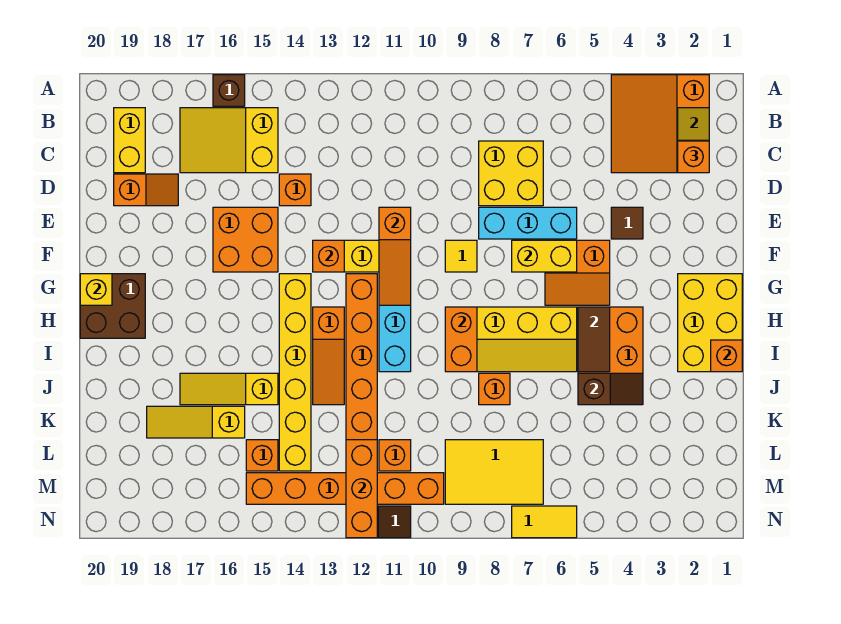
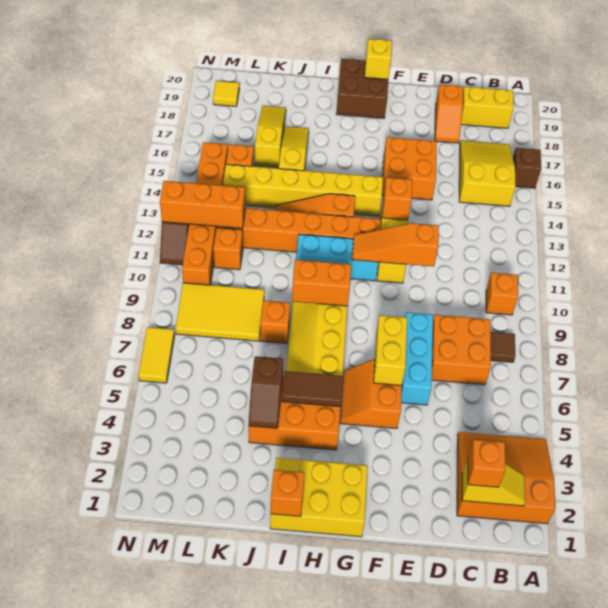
yellow brick C7:D8 level 1 -> orange brick C7:D8 level 1
orange brick D14 level 1 -> orange brick B10 level 1
brown tile E4 level 1 -> brown tile B8 level 1
yellow tile F9 level 1 -> yellow tile M19 level 1
yellow tile L7:M9 level 1 -> yellow tile K8:M9 level 1

